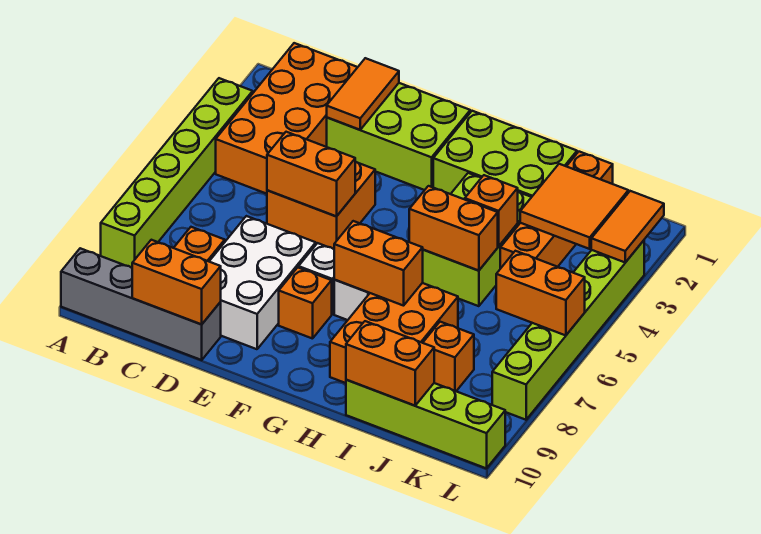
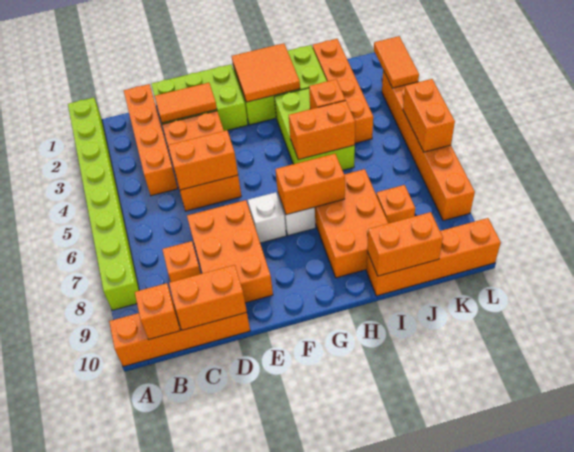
lime brick A3:A8 level 1 -> lime brick A1:A8 level 1
grey brick A10:D10 level 1 -> orange brick A10:D10 level 1
orange brick B1:C4 level 1 -> orange brick C1:C4 level 1
orange tile D1:D2 level 2 -> orange tile D2:E2 level 2
orange brick D4:E5 level 1 -> orange brick D3:E5 level 1
white brick D7:E9 level 1 -> orange brick D7:E9 level 1
orange brick F8 level 1 -> orange brick B10 level 2
lime brick I10:L10 level 1 -> orange brick I10:L10 level 1
orange tile J2:K3 level 2 -> orange tile G1:H2 level 2
orange brick K6:L6 level 2 -> orange brick L5:L6 level 2
lime brick L3:L8 level 1 -> orange brick L3:L8 level 1

